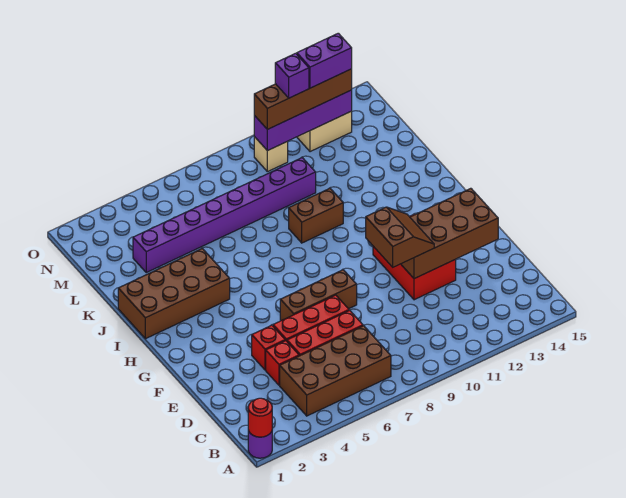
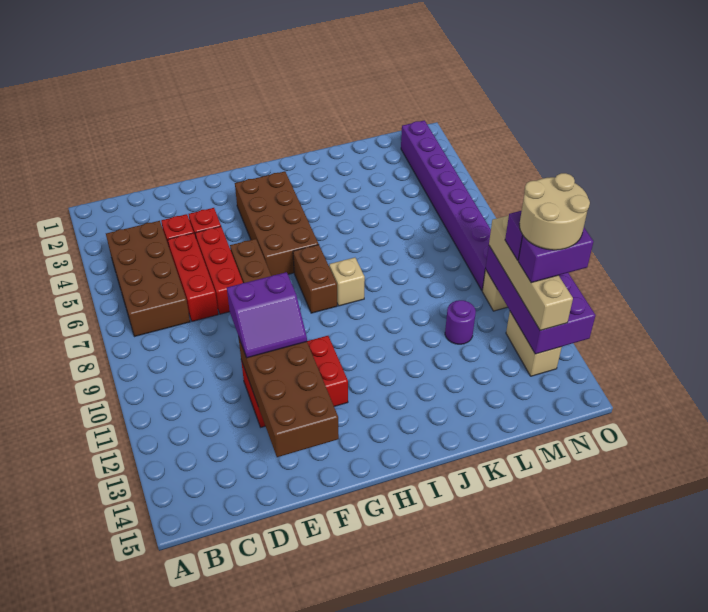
purple round brick A1 level 1 -> purple round brick L11 level 1
red round brick A1 level 2 -> none
brown slope E10:F11 level 3 top 10 -> purple slope E10:F11 level 3 top 10
brown brick I1:J4 level 1 -> brown brick G3:H6 level 1
none -> tan brick I8 level 1
brown brick J9:J10 level 1 -> brown brick H7:H8 level 1
purple brick L3:L10 level 1 -> purple brick N2:N9 level 1
purple brick N10:N13 level 2 -> purple brick N10:O13 level 2
brown brick N10:N13 level 3 -> tan brick N10:N13 level 3
none -> tan round brick N11:O12 level 5
purple brick N12:N13 level 4 -> purple brick N12:O12 level 4

